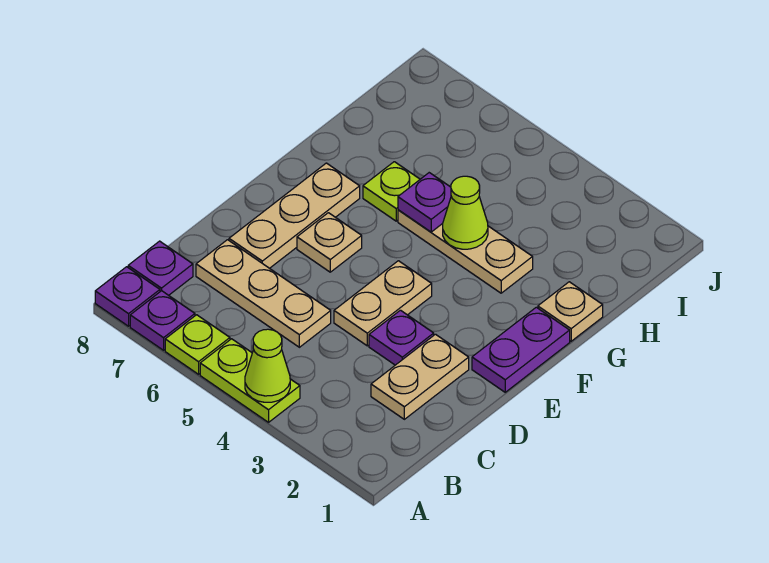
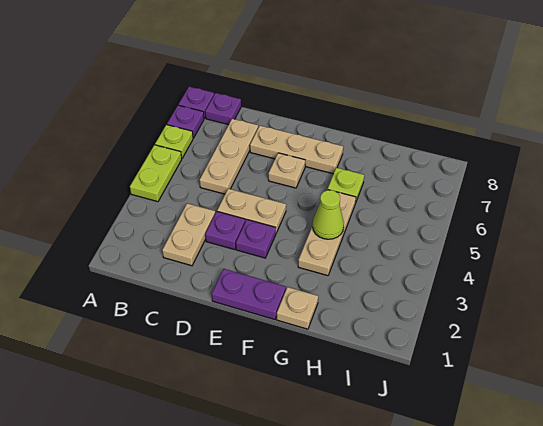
lime cone A4 level 2 -> none
tan plate C2:D2 level 1 -> tan plate C2:C3 level 1
purple plate G5 level 2 -> purple plate E3 level 1

